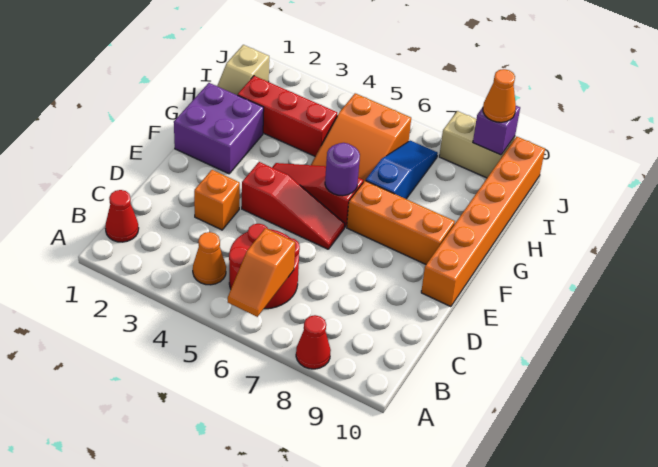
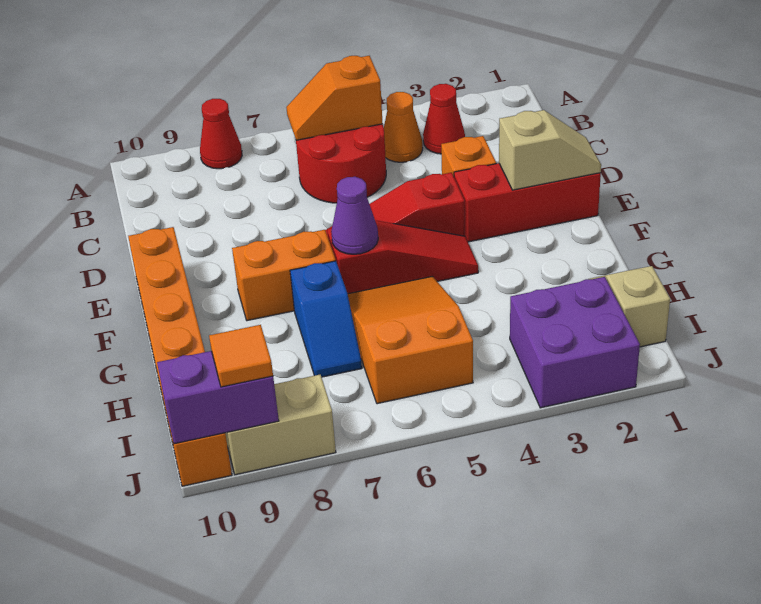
orange slope A6:B6 level 2 top B -> orange slope B5:B6 level 2 top 5
red cone B1 level 1 -> red cone B3 level 1
none -> tan slope E1:E2 level 2 top 2
purple brick F1:G2 level 1 -> purple brick I2:J3 level 1
purple round brick F6 level 2 -> purple cone F6 level 2
orange brick F7:F9 level 1 -> orange brick F7:F8 level 1
blue slope G7:I7 level 1 top G -> blue slope G7:H7 level 1 top G
red brick H2:H4 level 1 -> red brick E1:E3 level 1
purple brick J9 level 2 -> purple brick J9:J10 level 2
orange cone J9 level 3 -> orange tile J9 level 3

